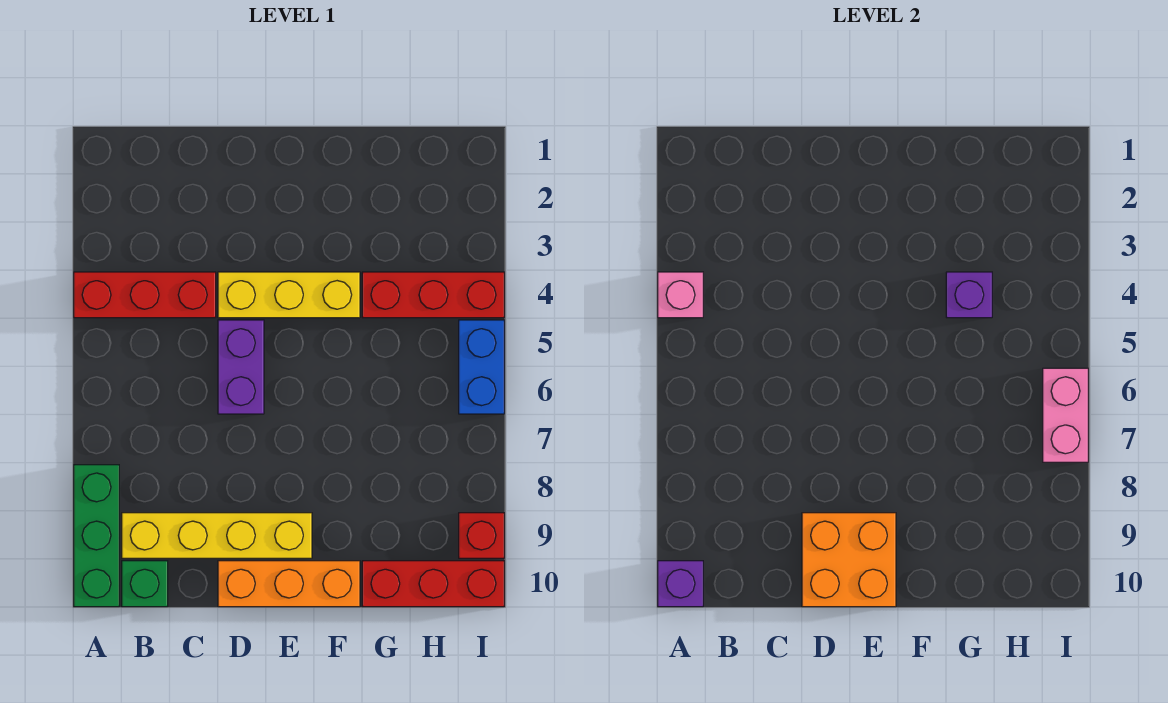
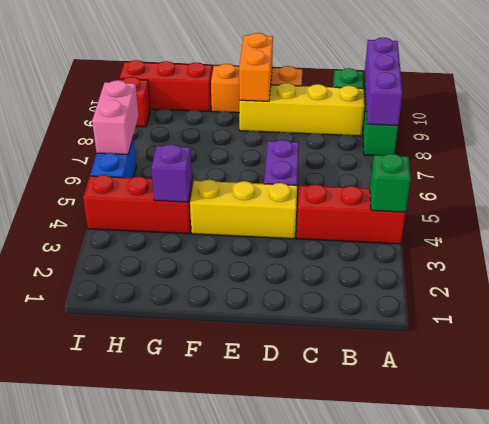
pink brick A4 level 2 -> green brick A4 level 2
purple brick A10 level 2 -> purple brick A8:A10 level 2
orange brick D9:E10 level 2 -> orange brick E9:E10 level 2

